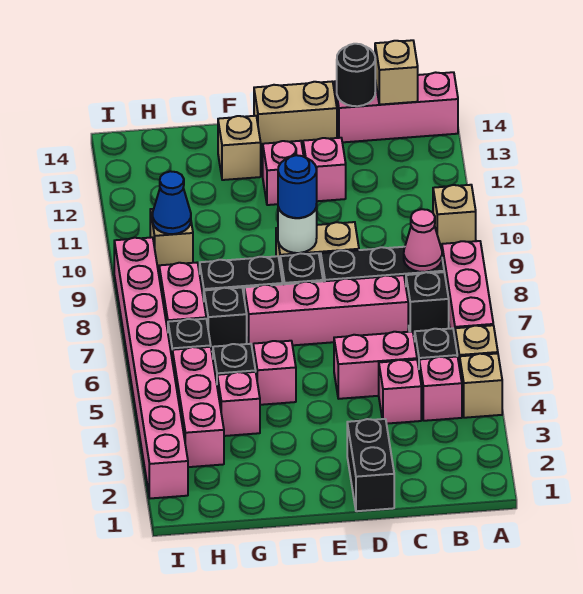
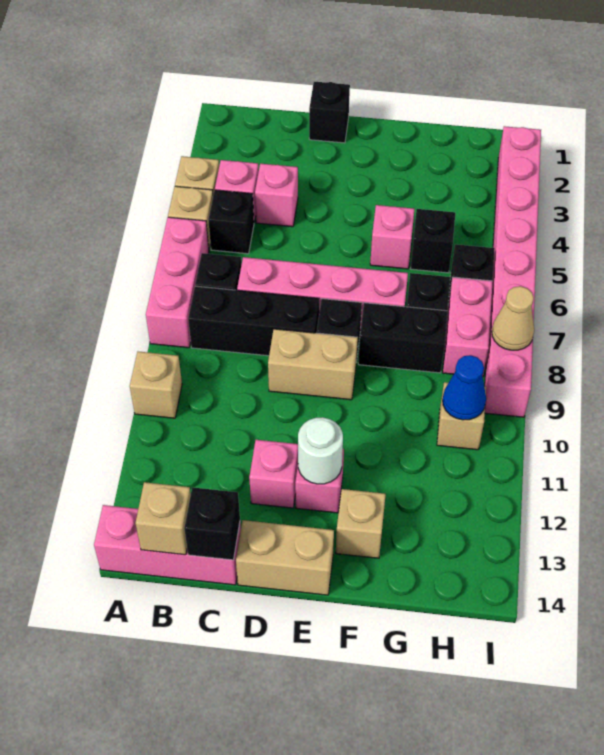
pink cone B8 level 2 -> none
pink brick C5:D5 level 1 -> none
black round brick C14 level 2 -> black brick C14 level 2
black brick D1:D2 level 1 -> black brick D1 level 1
white round brick E9 level 2 -> white round brick E12 level 2
blue round brick E9 level 3 -> none
pink brick G4 level 1 -> none
pink brick H3:H5 level 1 -> none
none -> tan cone I8 level 2

